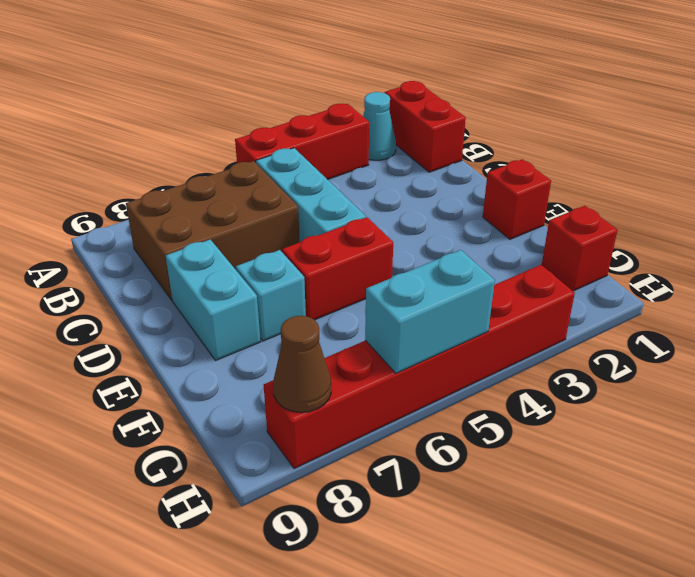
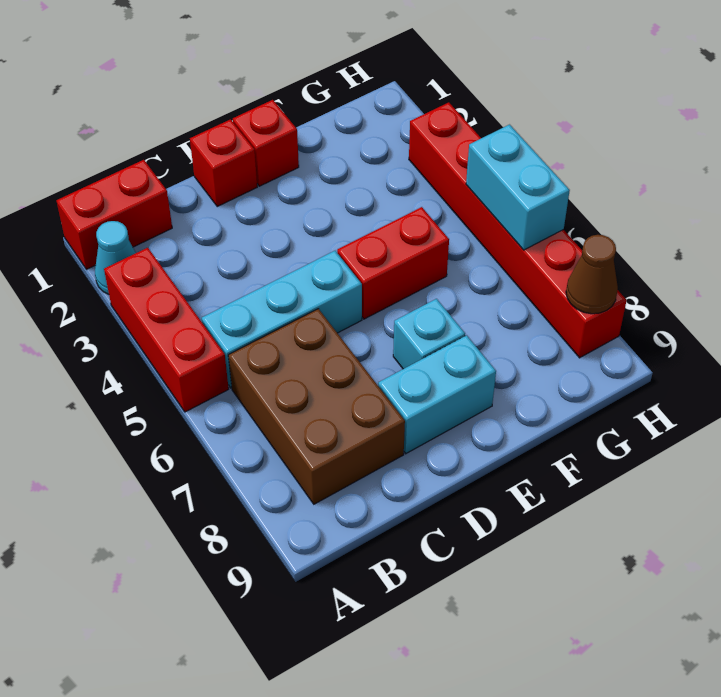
red brick E5:E6 level 1 -> red brick E5:F5 level 1
red brick G1 level 1 -> red brick D1 level 1

